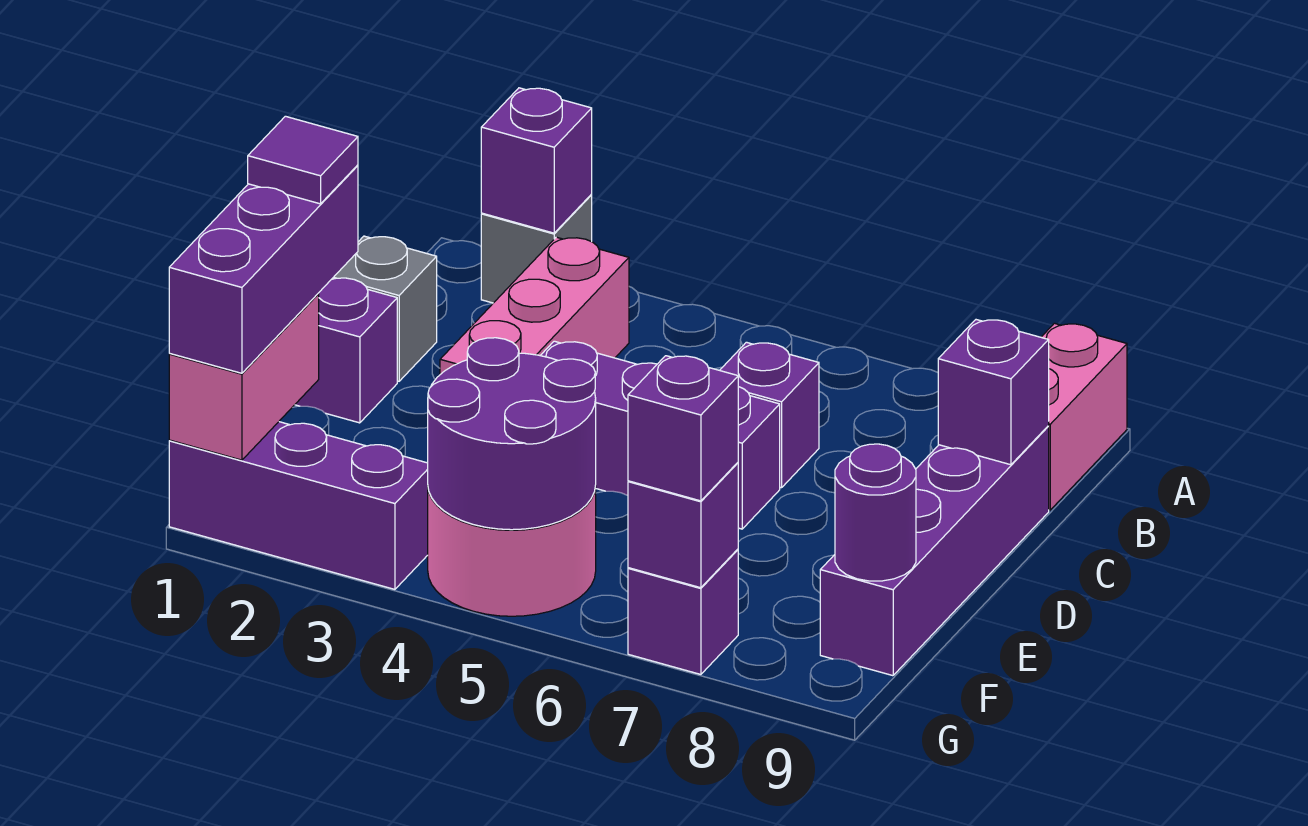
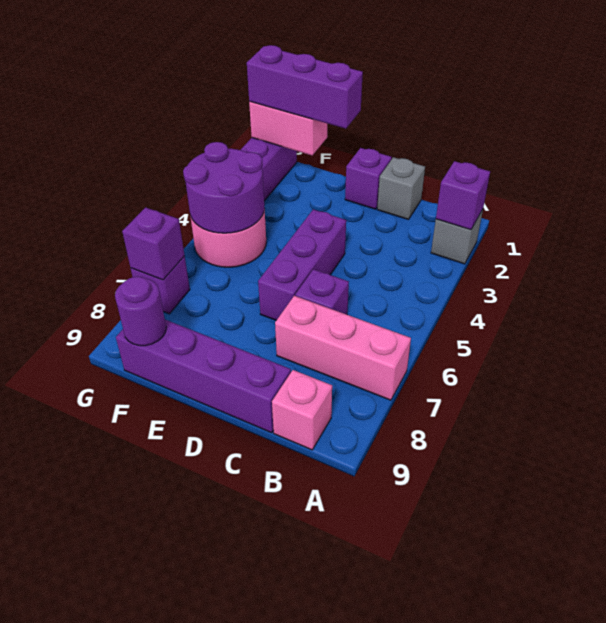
pink brick A9:B9 level 1 -> pink brick B9 level 1
pink brick B3:D3 level 1 -> pink brick A7:C7 level 1
purple brick C9 level 2 -> none
purple tile E1 level 4 -> none
purple brick G7 level 3 -> none

